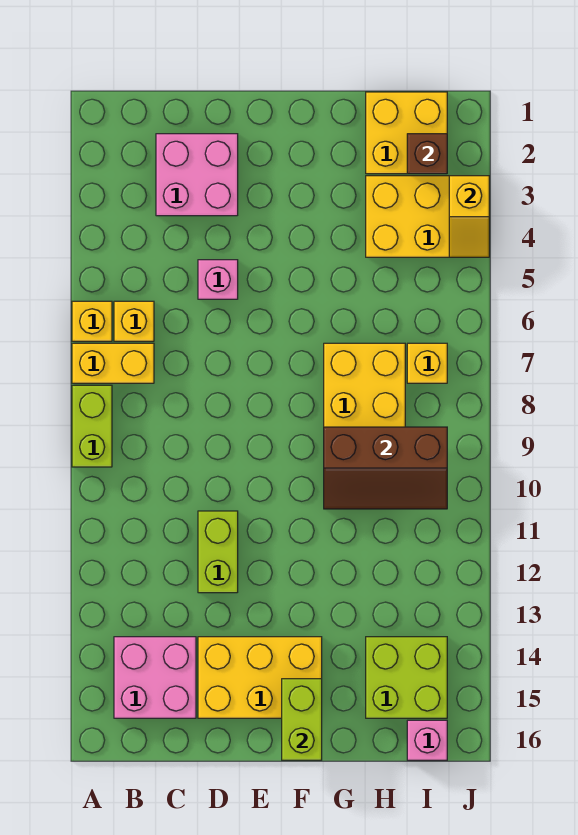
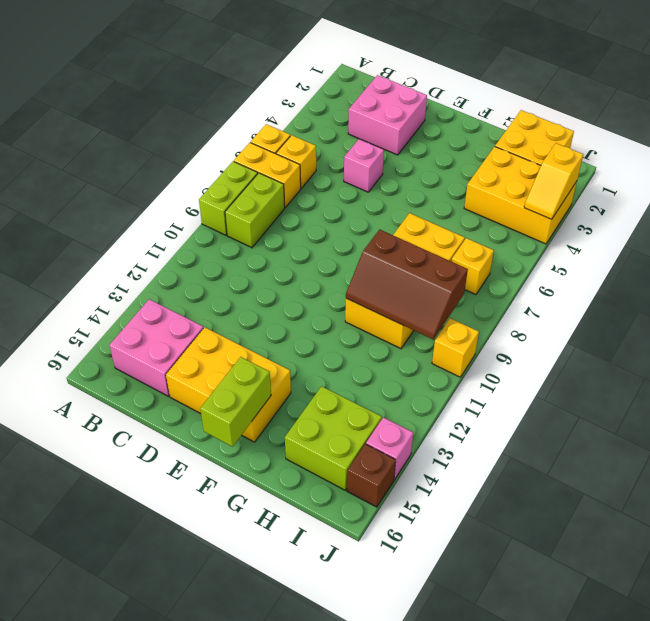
lime brick D11:D12 level 1 -> lime brick B8:B9 level 1
brown brick I2 level 2 -> brown brick J15 level 1
pink brick I16 level 1 -> pink brick J14 level 1
none -> yellow brick J10 level 1

